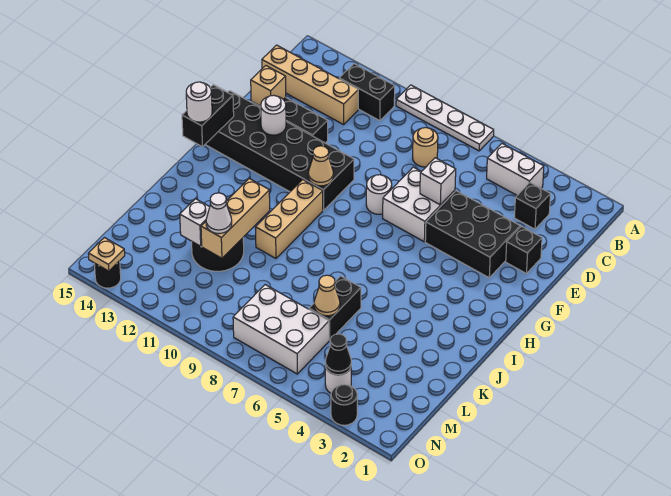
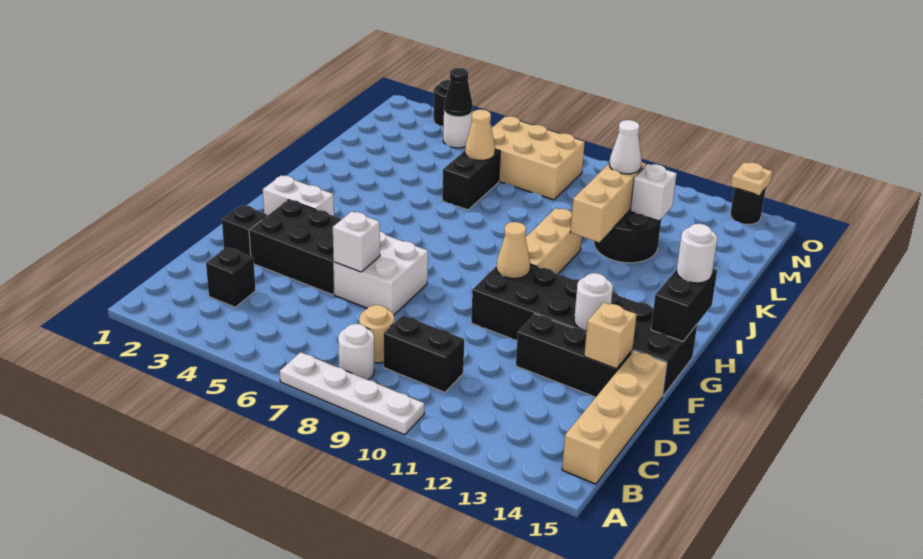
white brick B4:B5 level 1 -> white brick G2:G3 level 1
black brick B11:B12 level 1 -> black brick C9:C10 level 1
tan brick C12:C15 level 1 -> tan brick B15:E15 level 1
white round brick F8 level 1 -> white round brick B8 level 1
white brick M6:N8 level 1 -> tan brick M6:N8 level 1

